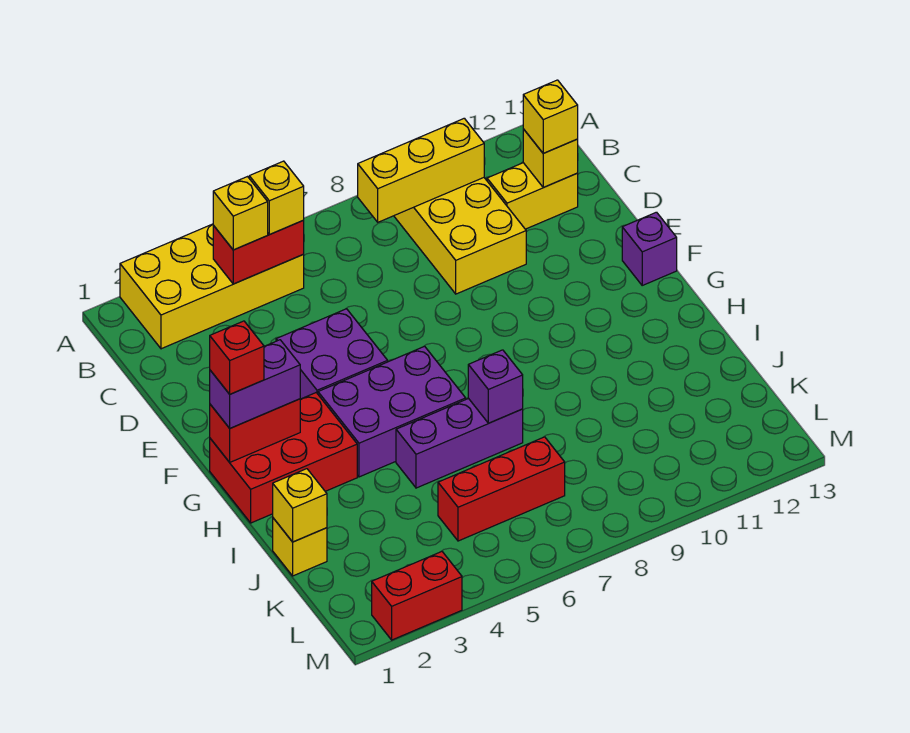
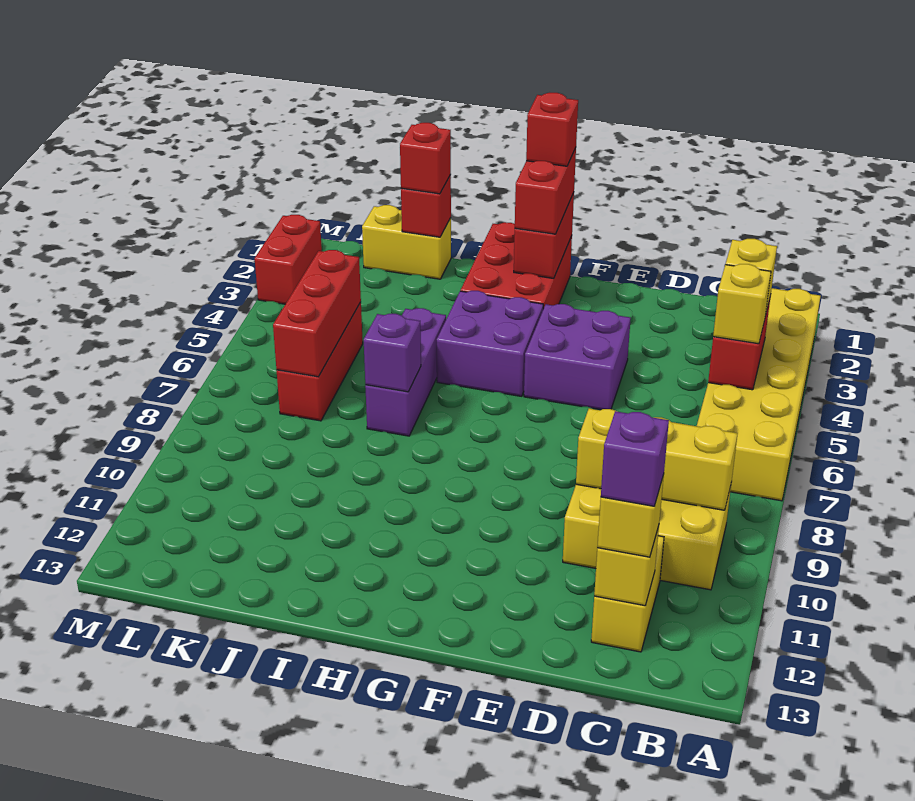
yellow brick A2:B5 level 1 -> yellow brick A2:B7 level 1
yellow brick B8:B10 level 2 -> yellow brick B9:D9 level 2
purple brick F13 level 1 -> purple brick C12 level 4
purple brick G1:G2 level 3 -> red brick G1:G2 level 3
purple brick G4:H6 level 1 -> purple brick G4:H5 level 1
yellow brick J1 level 1 -> yellow brick J1:K1 level 1
yellow brick J1 level 2 -> red brick J1 level 2
none -> red brick J1 level 3
none -> red brick K5:K7 level 2

